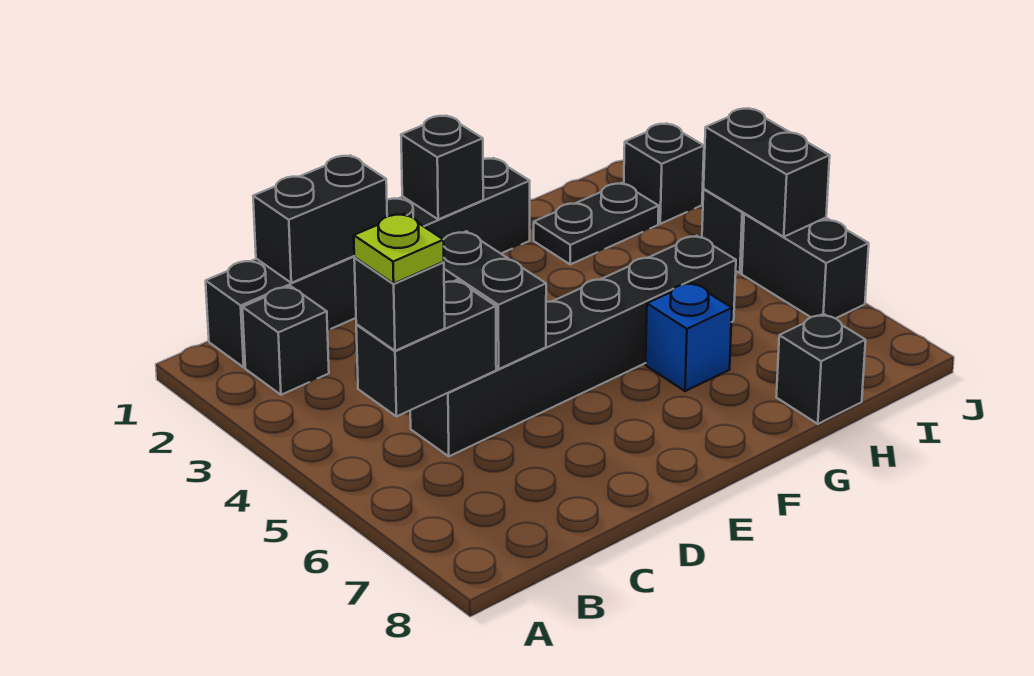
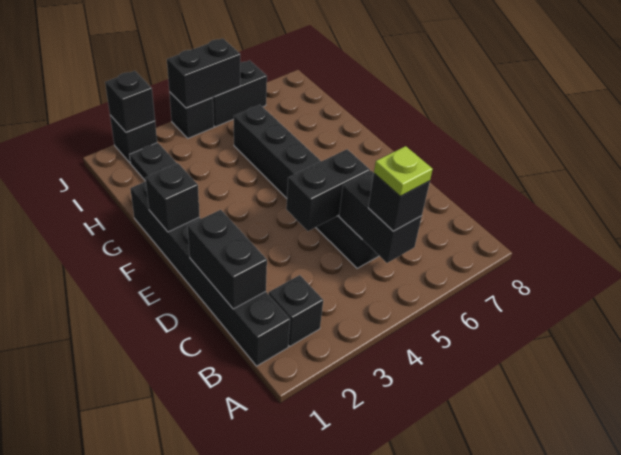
blue brick G6 level 1 -> none
black brick H8 level 1 -> black brick J2 level 2

